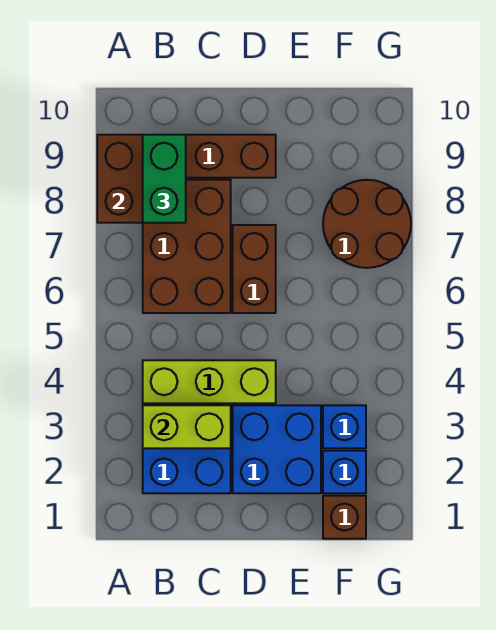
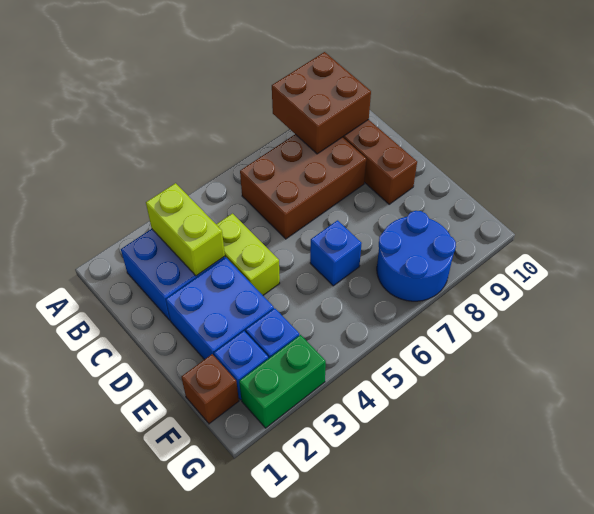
lime brick B4:D4 level 1 -> lime brick C4:D4 level 1
green brick B8:B9 level 3 -> green brick G2:G3 level 1
brown brick D6:D7 level 1 -> none
none -> blue brick E6 level 1
brown round brick F7:G8 level 1 -> blue round brick F7:G8 level 1

